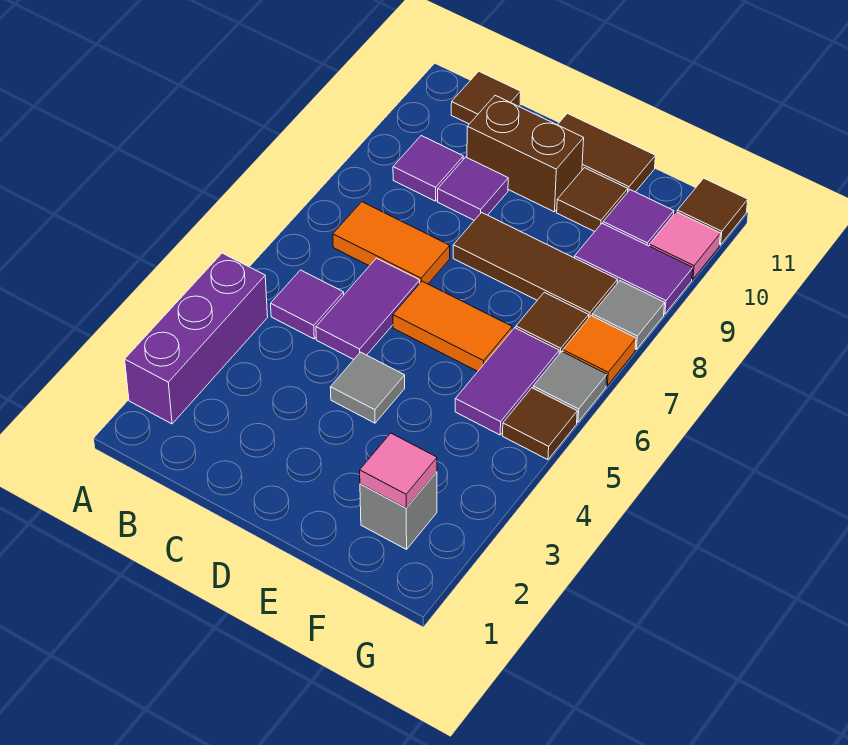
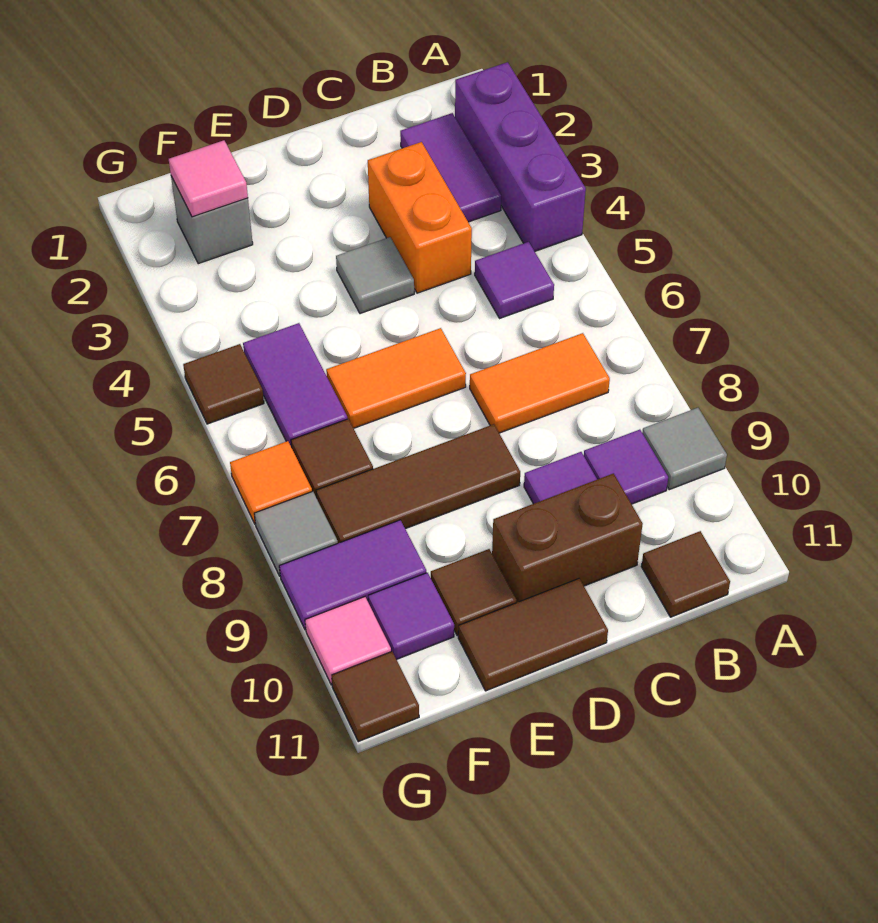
none -> orange brick C3:C4 level 1
purple tile C5:C6 level 1 -> purple tile B2:B3 level 1
grey tile G6 level 1 -> grey tile A9 level 1

